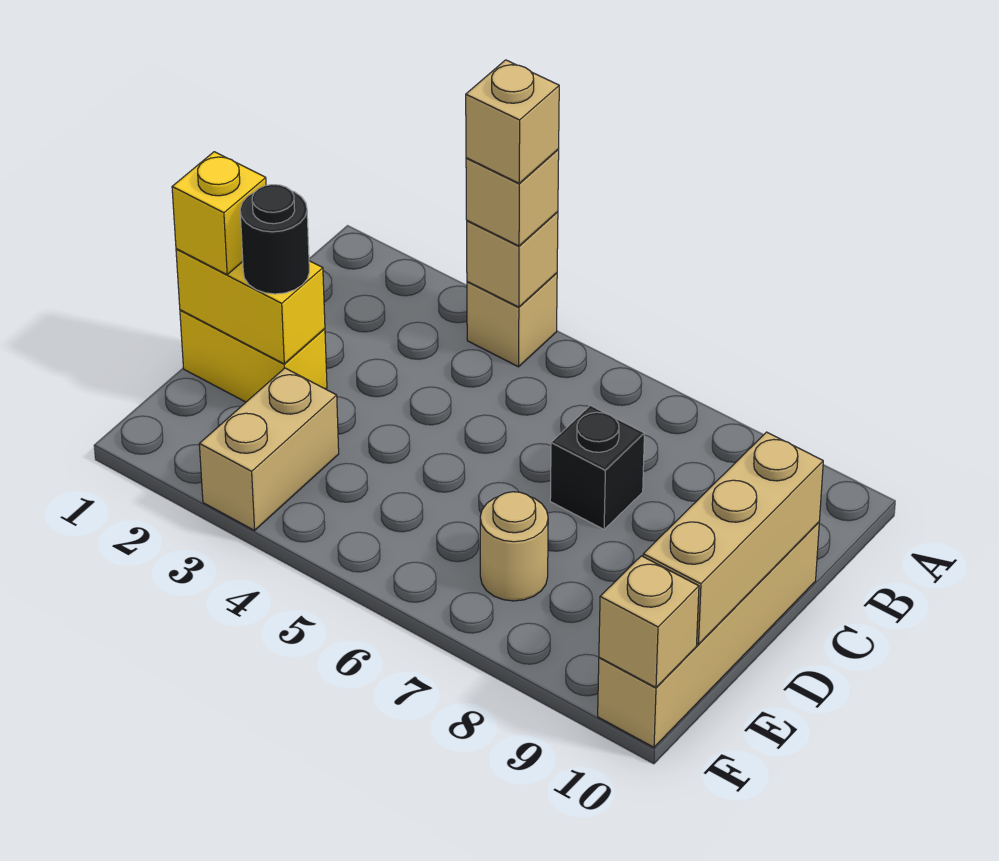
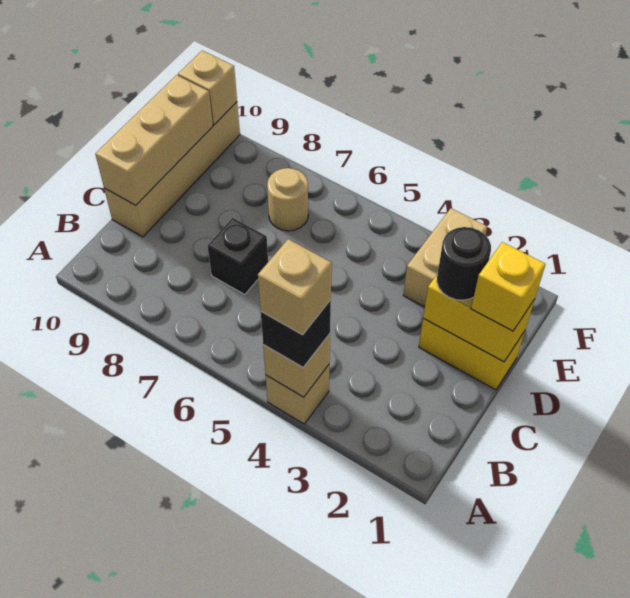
tan brick A4 level 3 -> black brick A4 level 3

